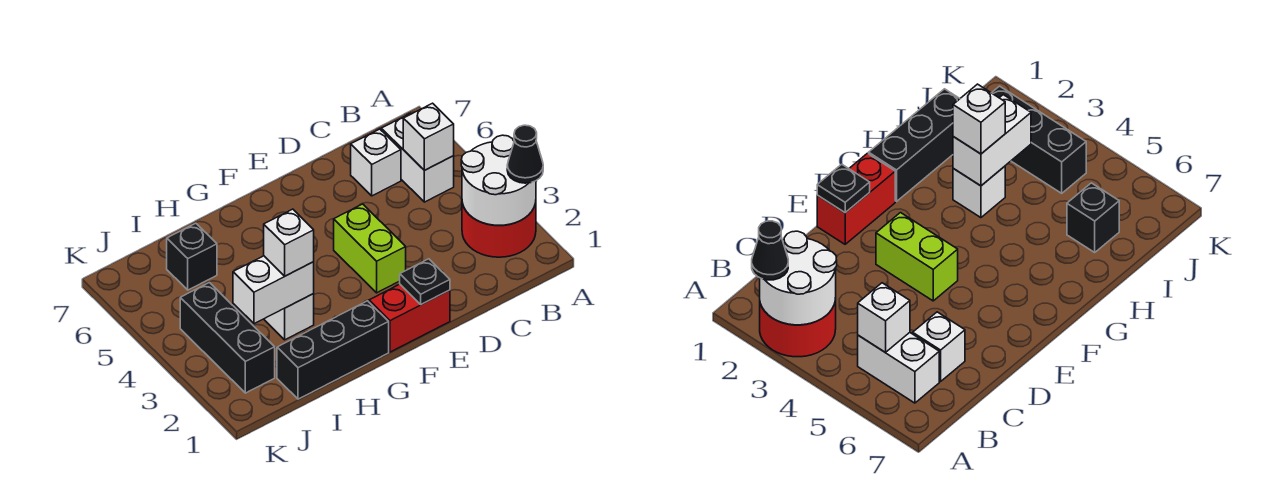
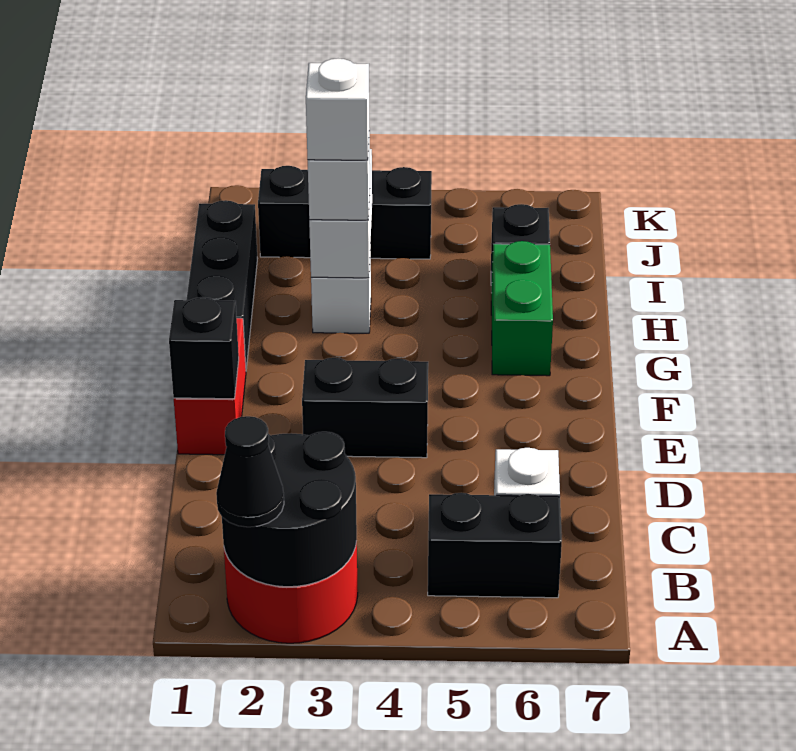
white round brick A2:B3 level 2 -> black round brick A2:B3 level 2
white brick B5:B6 level 1 -> black brick B5:B6 level 1
white brick B5 level 2 -> white brick H3 level 4
black plate E1 level 2 -> black brick E1 level 2
lime brick E3:E4 level 1 -> black brick E3:E4 level 1
none -> green brick G6:H6 level 1

